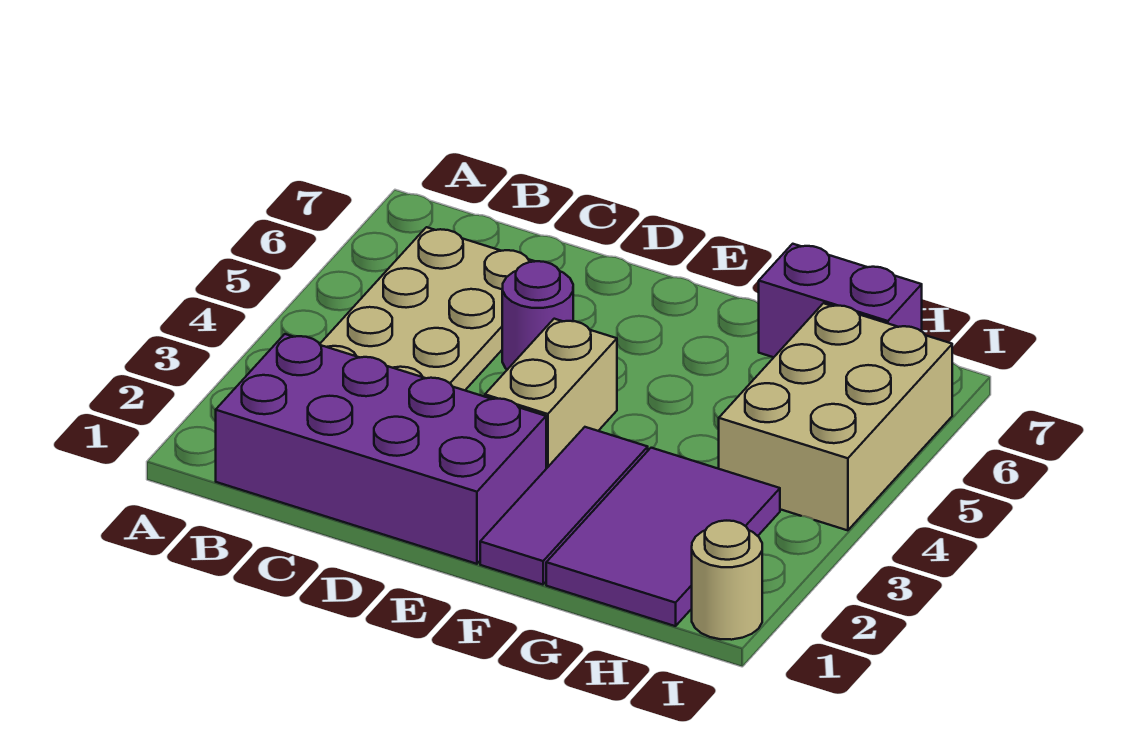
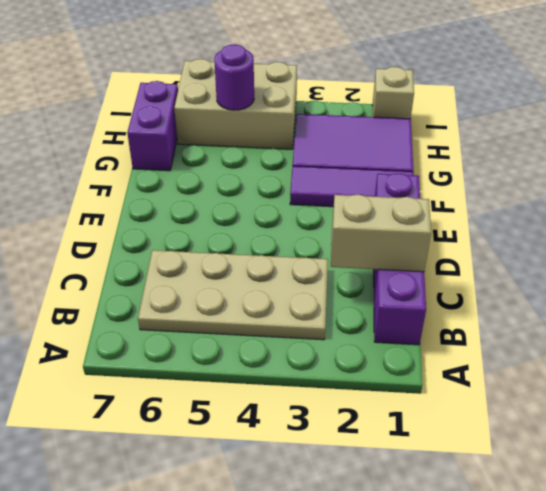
purple brick B1:E2 level 1 -> purple brick B1:E1 level 1
purple round brick D5 level 1 -> purple round brick H5 level 2
tan brick E3:E4 level 1 -> tan brick C1:C2 level 2
tan round brick I1 level 1 -> tan brick I1 level 1

